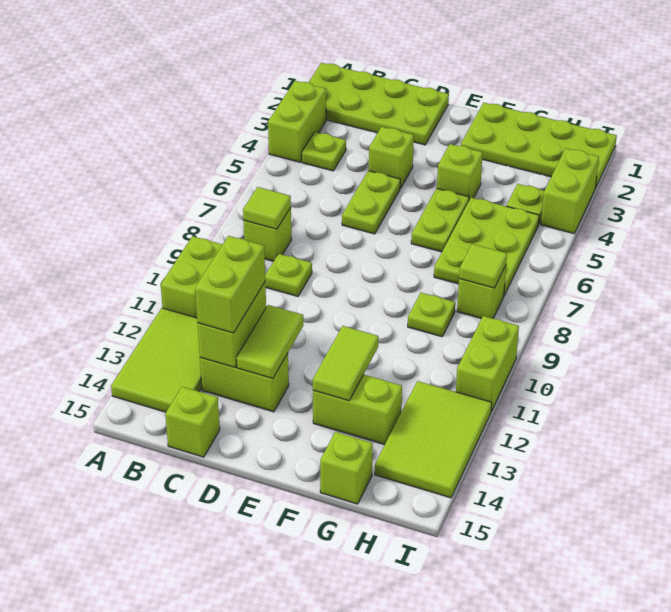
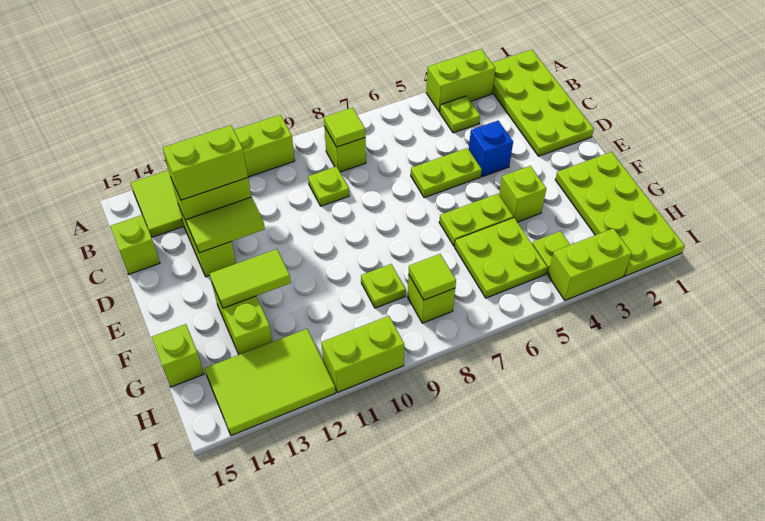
lime brick D4 level 1 -> blue brick D4 level 1
lime plate G5:H7 level 1 -> lime plate G5:H6 level 1

